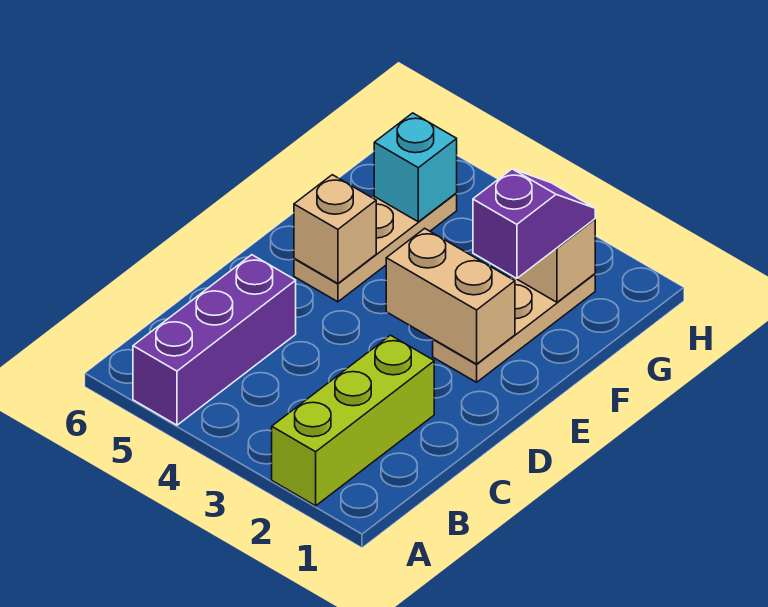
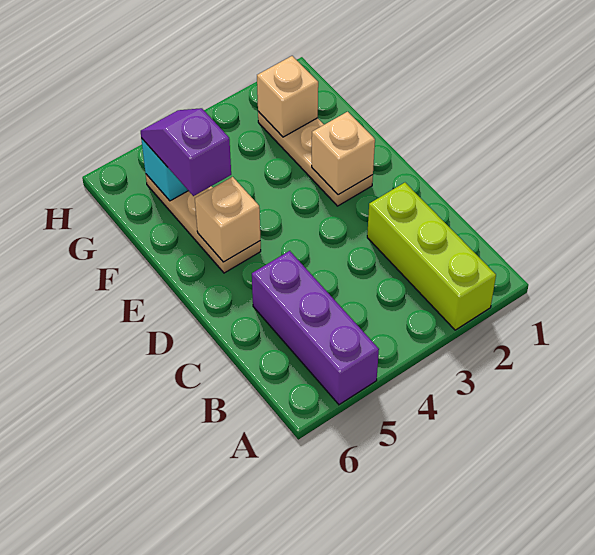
tan brick E2:E3 level 2 -> tan brick E2 level 2
purple slope F2:G2 level 3 top F -> purple slope F5:G5 level 3 top F

